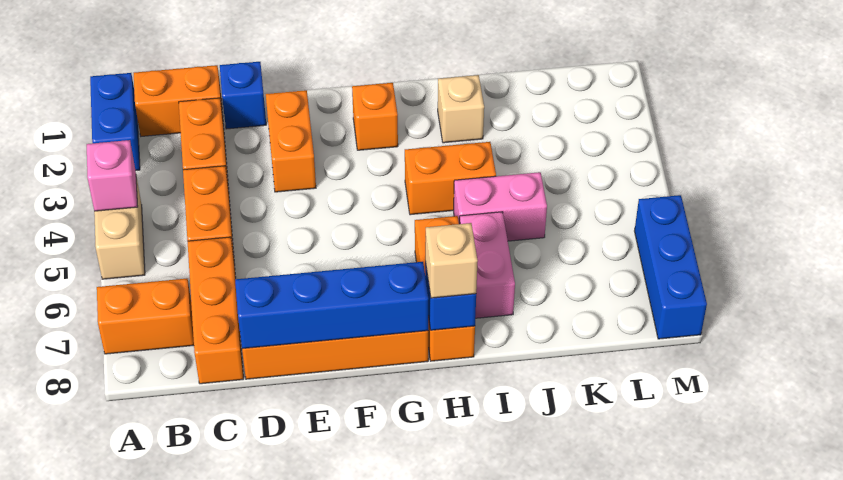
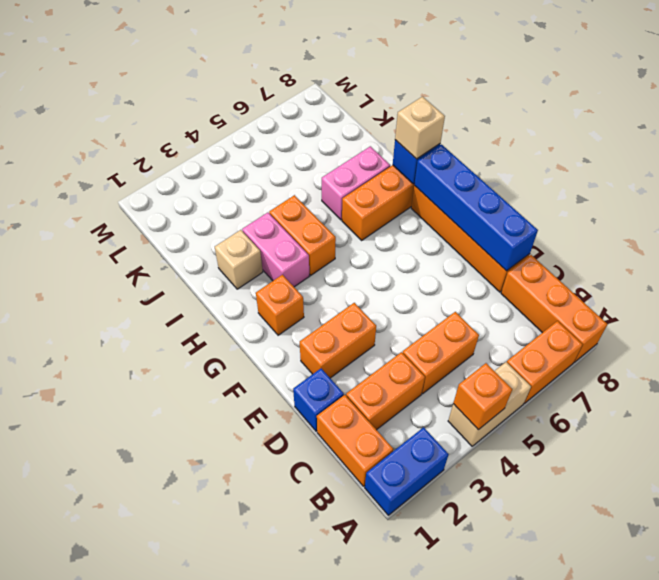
pink brick A4 level 2 -> orange brick A4 level 2
orange brick A7:B7 level 1 -> orange brick A6:A7 level 1
orange brick C6:C8 level 1 -> orange brick A8:C8 level 1
pink brick I5:J5 level 1 -> pink brick H3:I3 level 1
blue brick M6:M8 level 1 -> none

